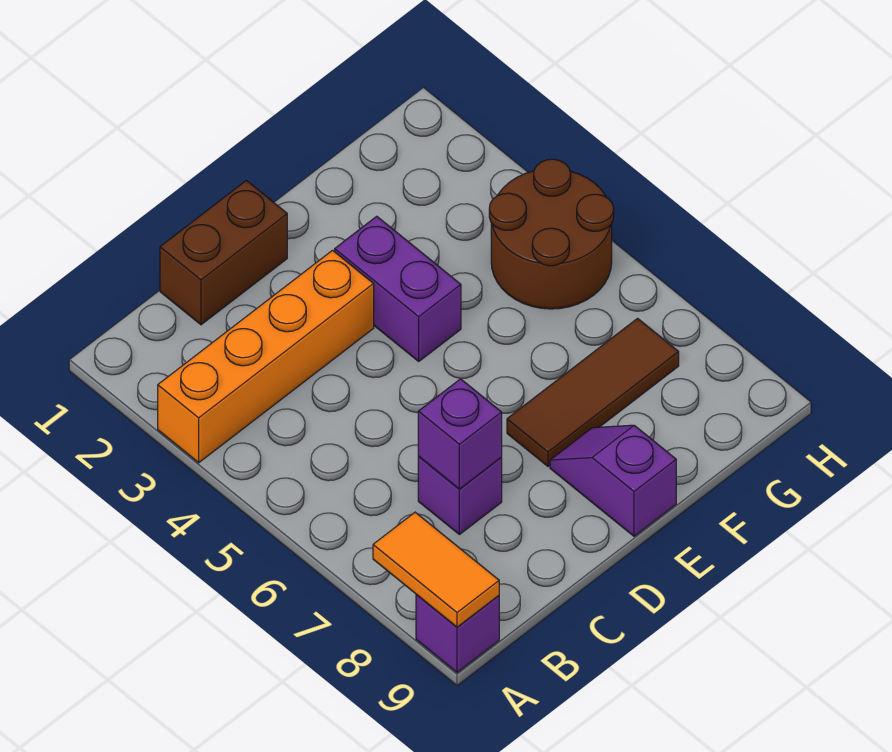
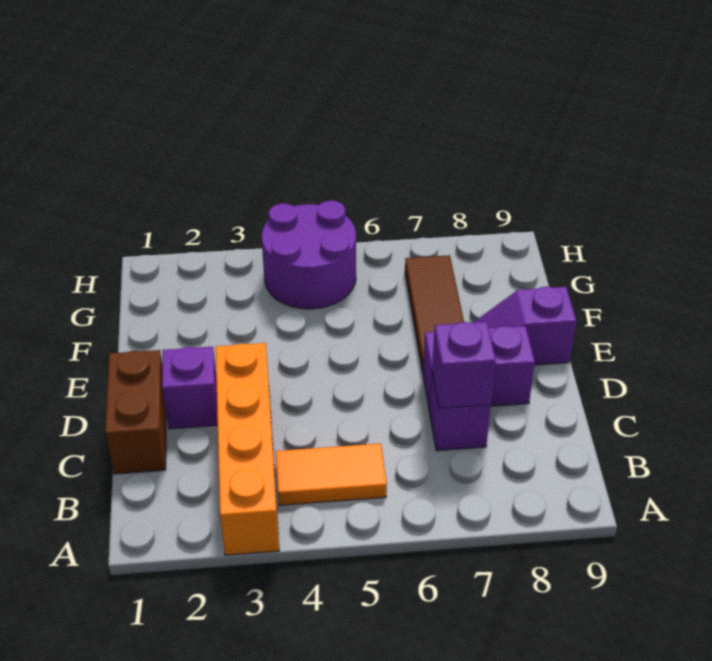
orange tile A8:A9 level 2 -> orange tile B4:B5 level 1
purple brick A9 level 1 -> purple brick D2 level 1
purple brick E3:E4 level 1 -> purple brick D7:D8 level 1
brown round brick G4:H5 level 1 -> purple round brick G4:H5 level 1

